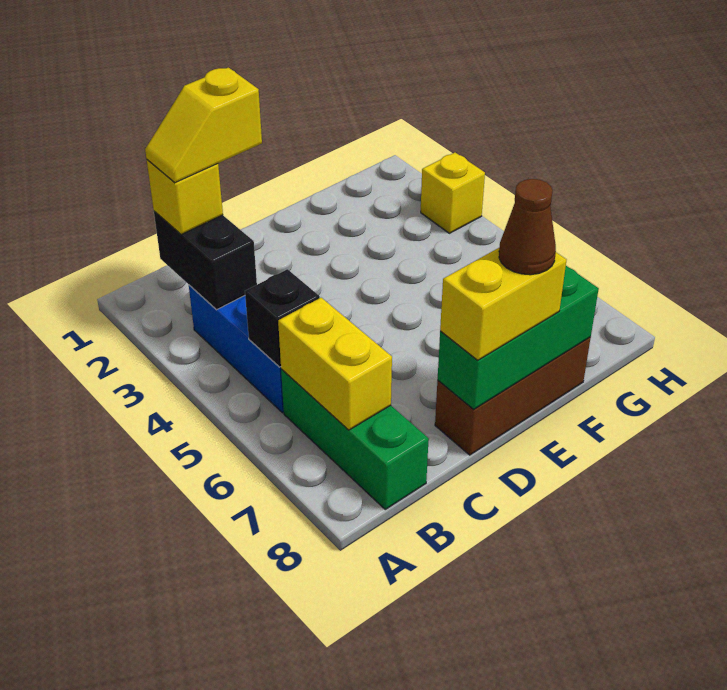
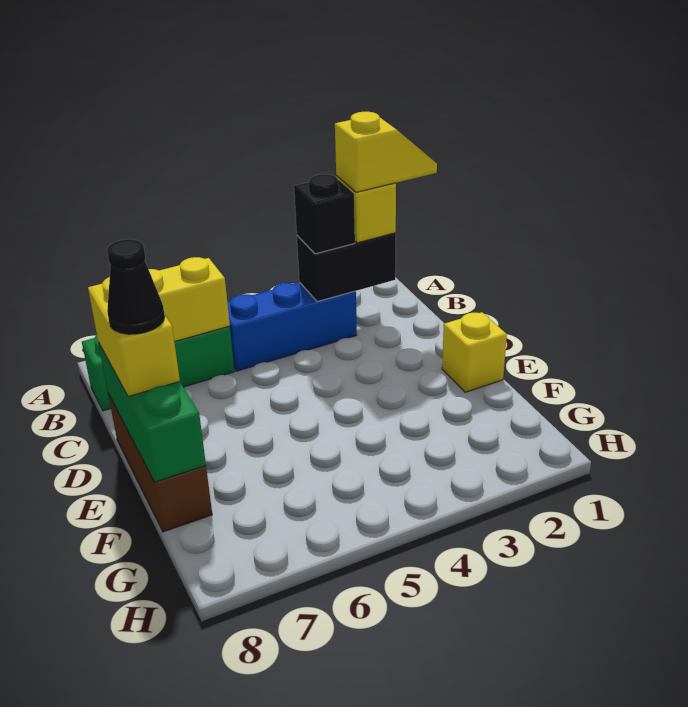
yellow slope B2:C2 level 4 top C -> yellow slope B1:B2 level 4 top 2
black brick B5 level 2 -> black brick B3 level 3
brown cone E8 level 4 -> black cone E8 level 4
yellow brick H3 level 1 -> yellow brick E1 level 1

